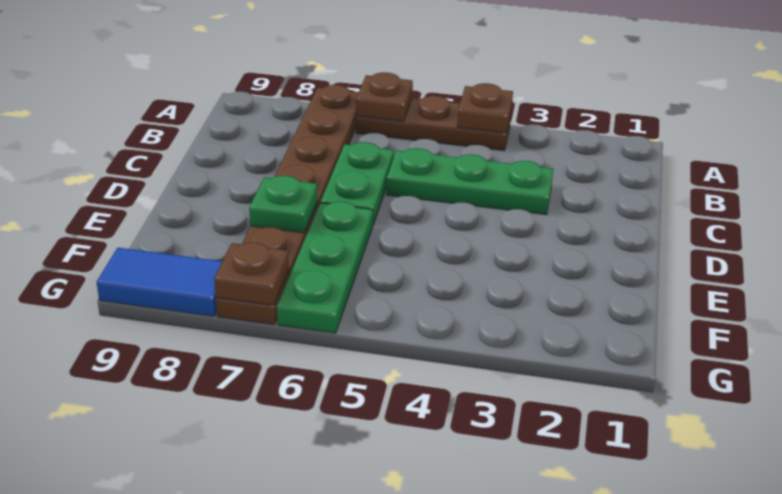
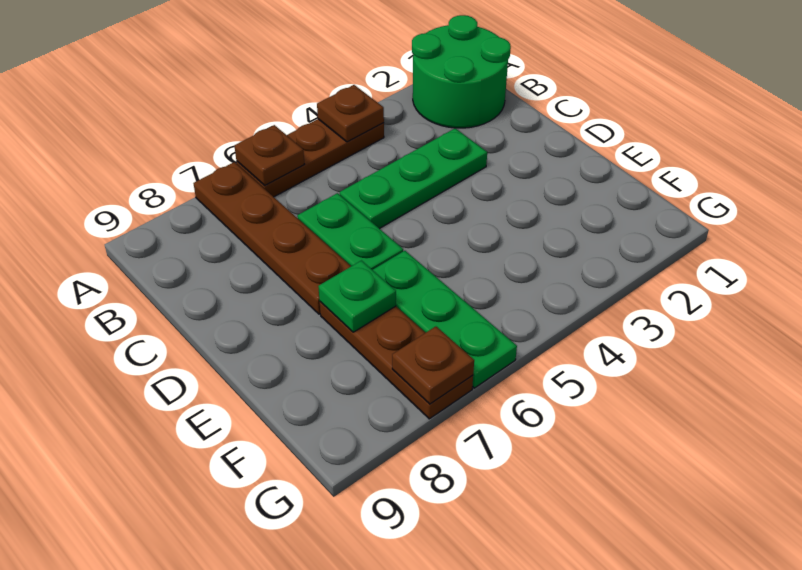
none -> green round brick A1:B2 level 1
blue tile G8:G9 level 1 -> none

